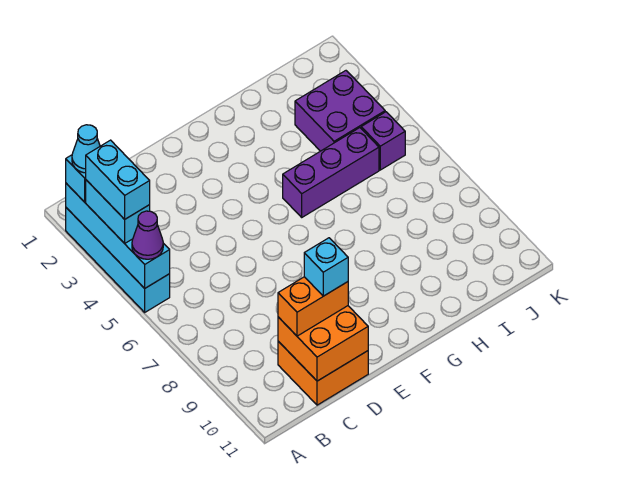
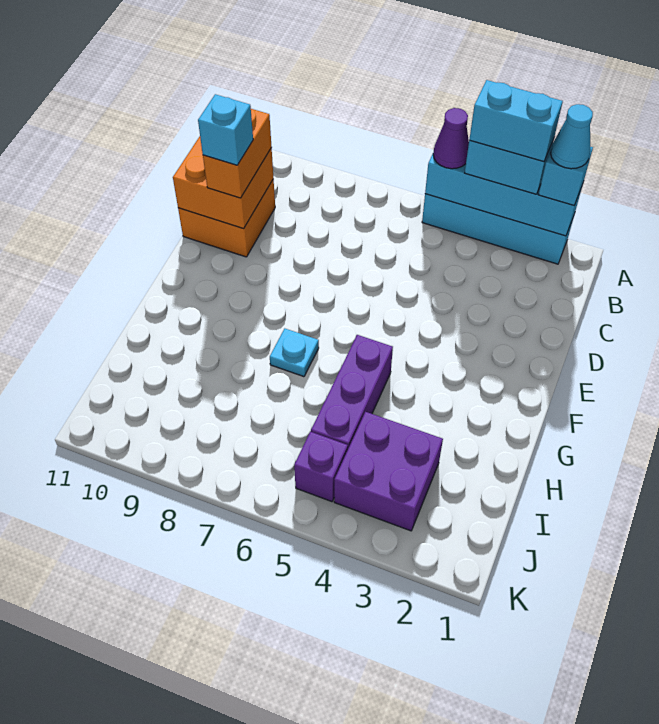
none -> cyan plate G7 level 1

